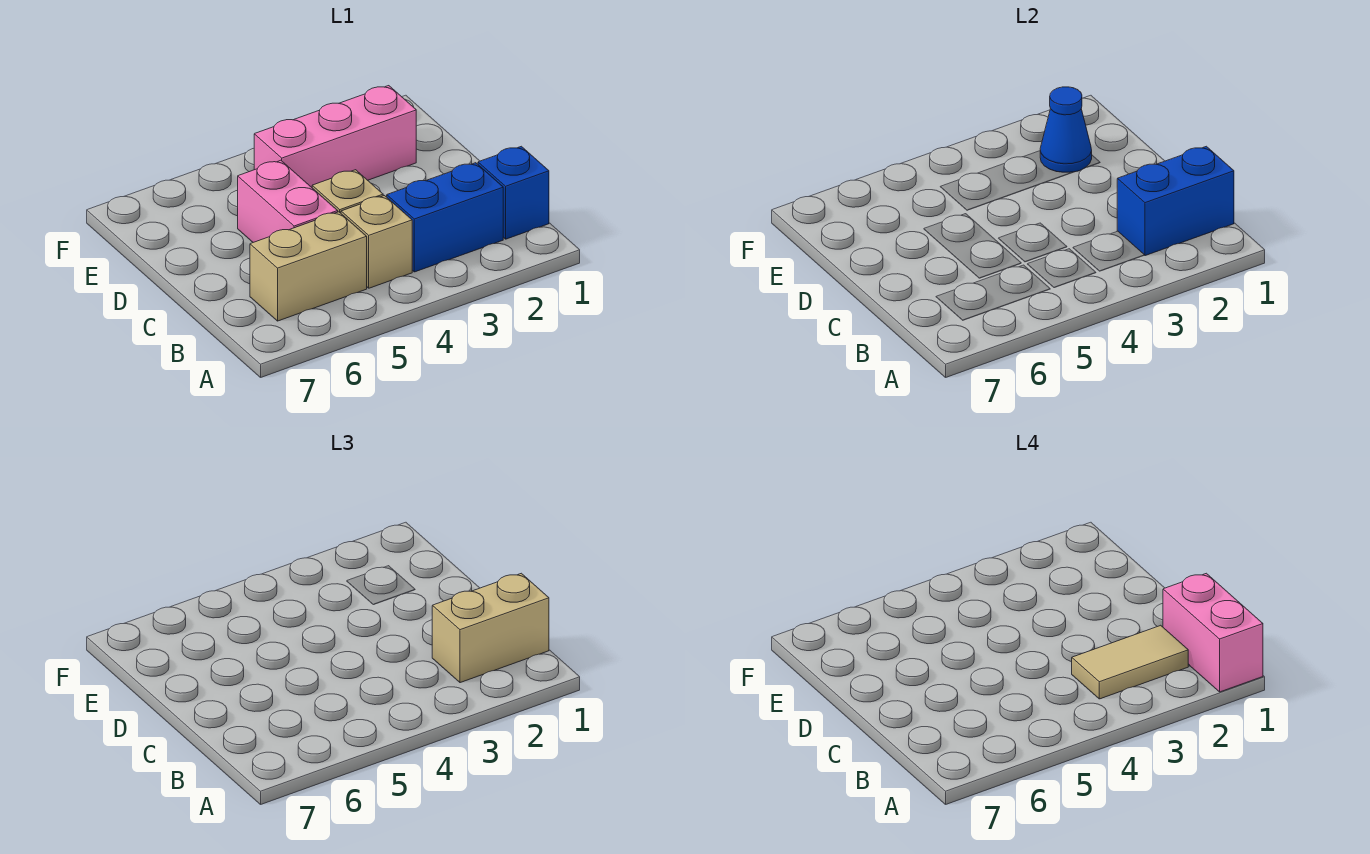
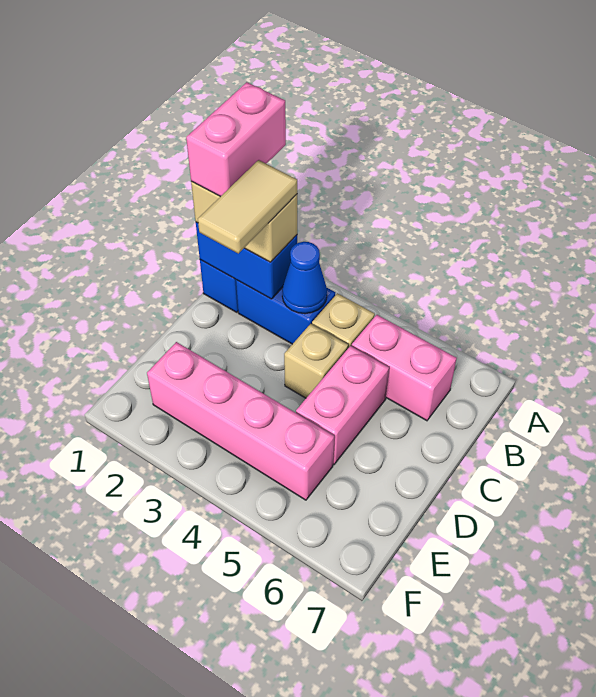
tan tile B2:B3 level 4 -> tan tile B2:C2 level 4
tan brick B5:B6 level 1 -> pink brick B5:B6 level 1
pink brick E2:E4 level 1 -> pink brick E2:E5 level 1
blue cone E2 level 2 -> blue cone B3 level 2

